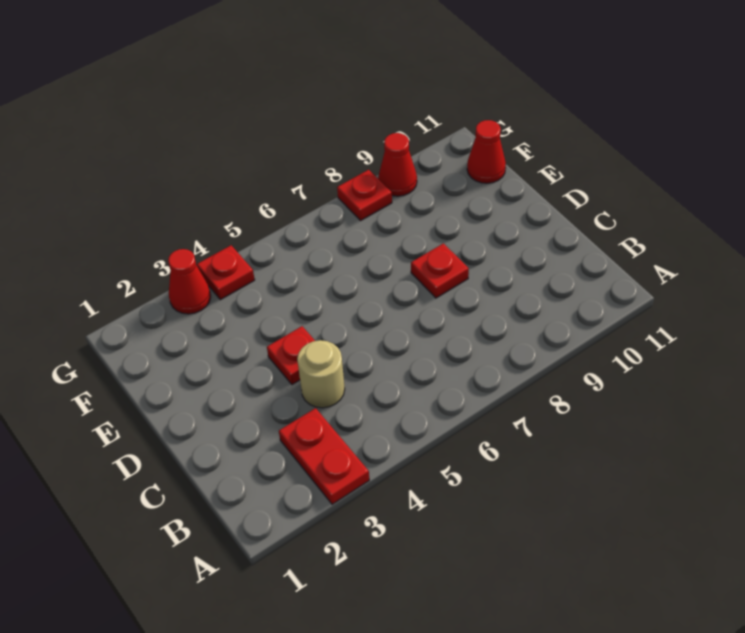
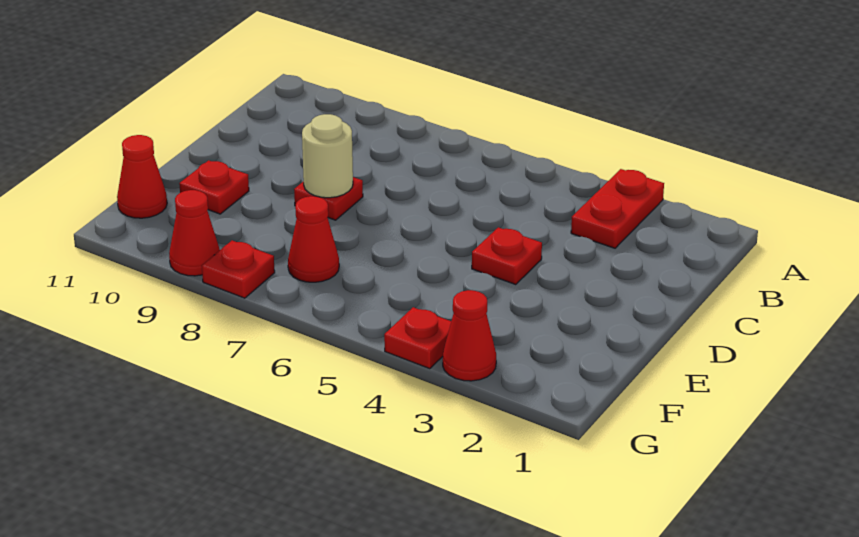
tan round brick C4 level 1 -> tan round brick D8 level 2
none -> red plate E10 level 1
none -> red cone F7 level 1

